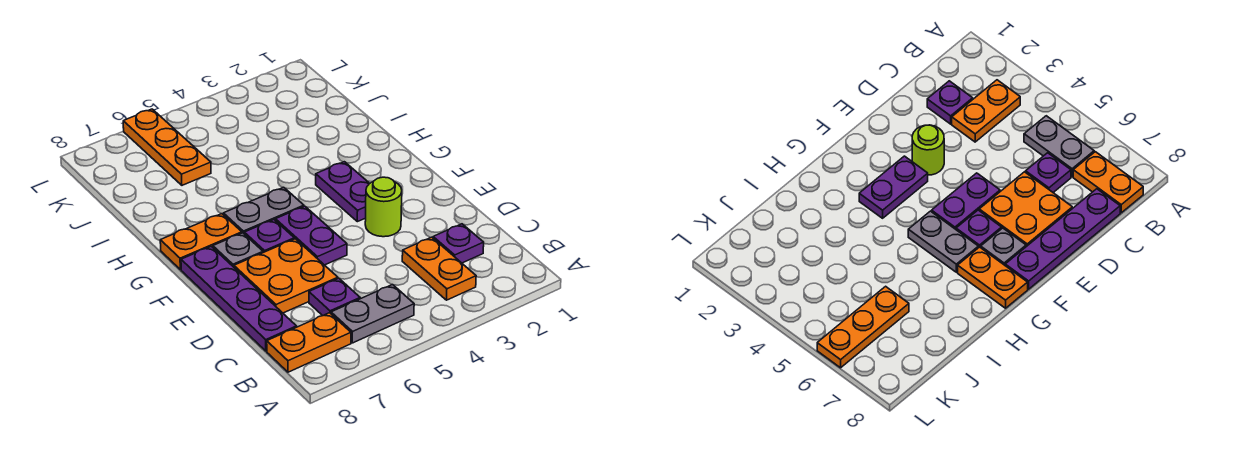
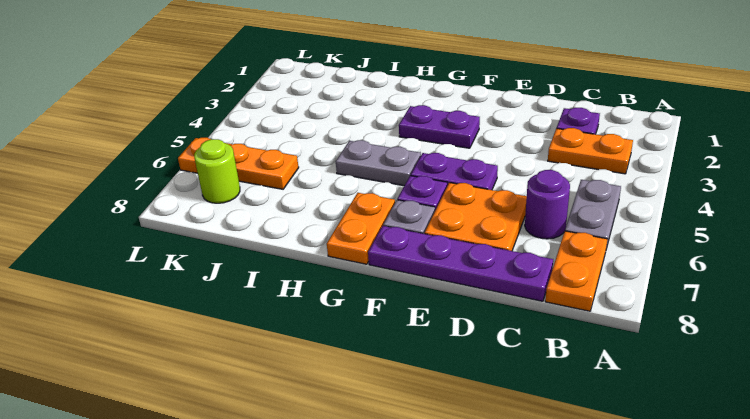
purple plate C6 level 1 -> purple round brick C6 level 1
lime round brick E3 level 1 -> lime round brick K7 level 1
grey plate G5:G6 level 1 -> grey plate G5:H5 level 1

